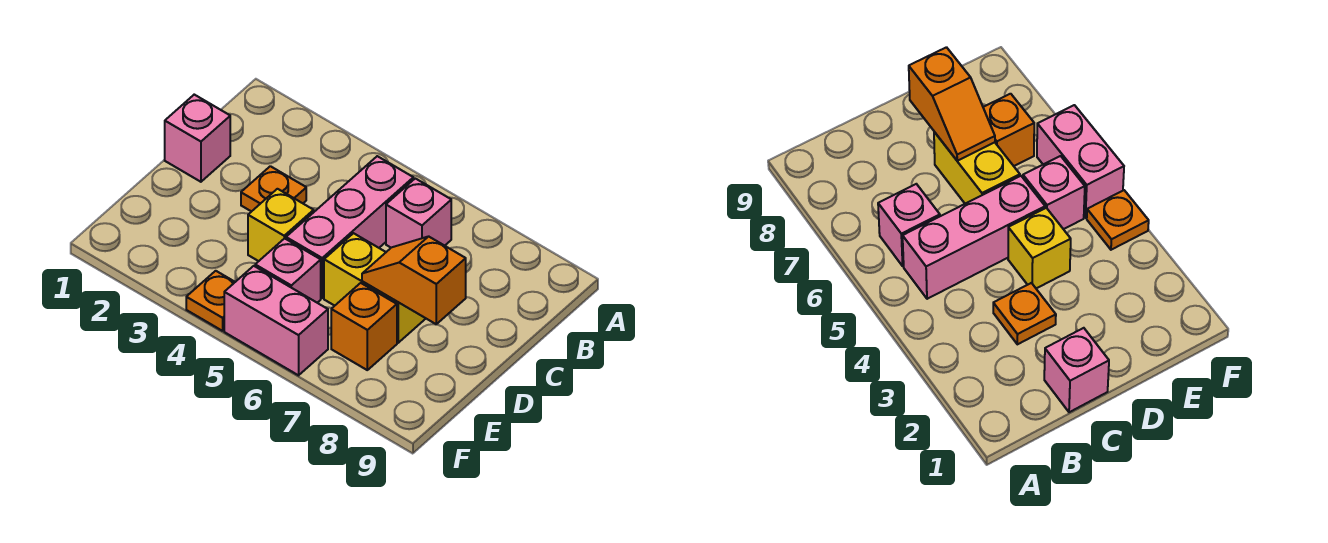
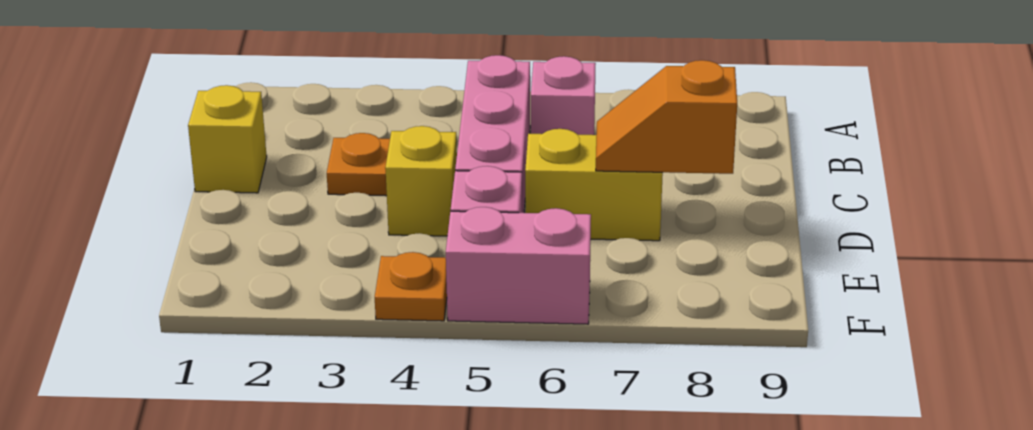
pink brick C1 level 1 -> yellow brick C1 level 1
orange brick E7 level 1 -> none

